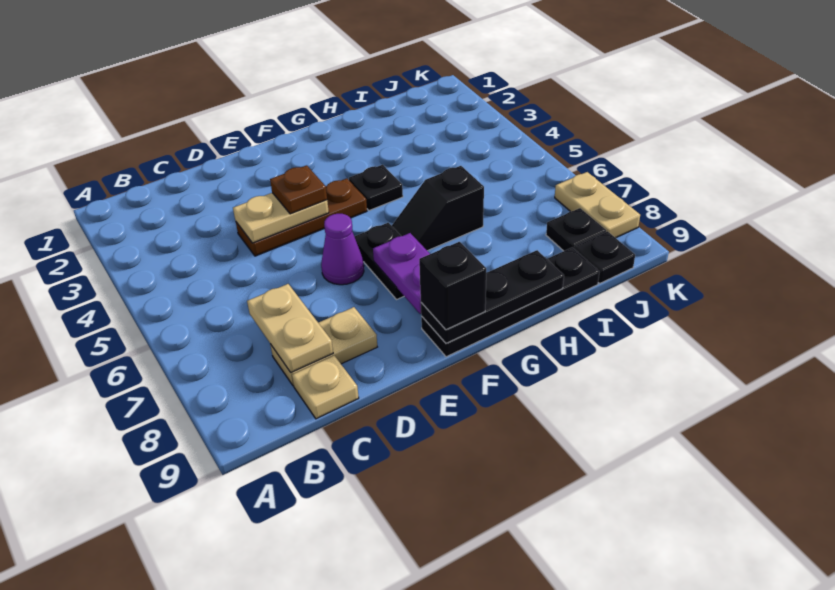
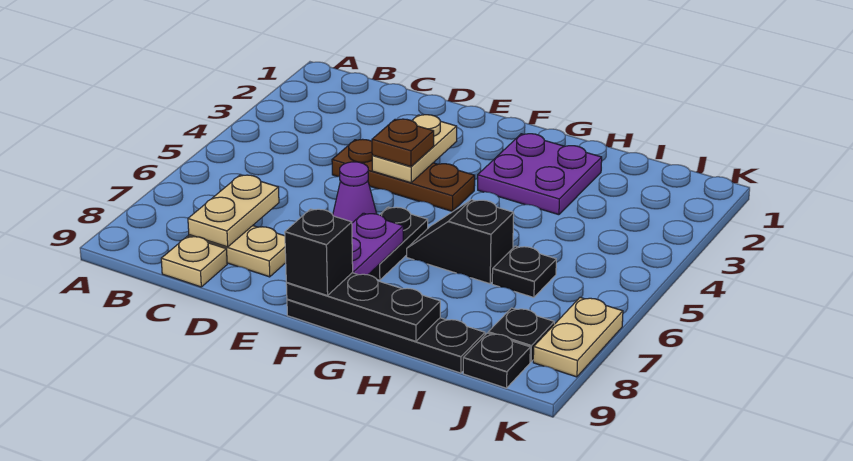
tan plate D4:E4 level 2 -> tan plate E3:E4 level 2
none -> purple plate G2:H3 level 1
black plate G4 level 1 -> black plate I6 level 1

